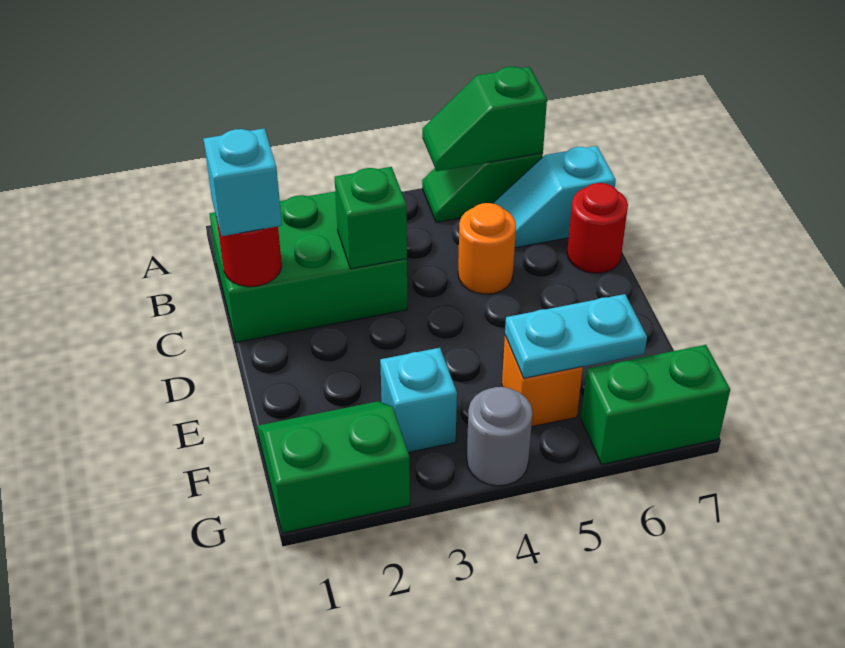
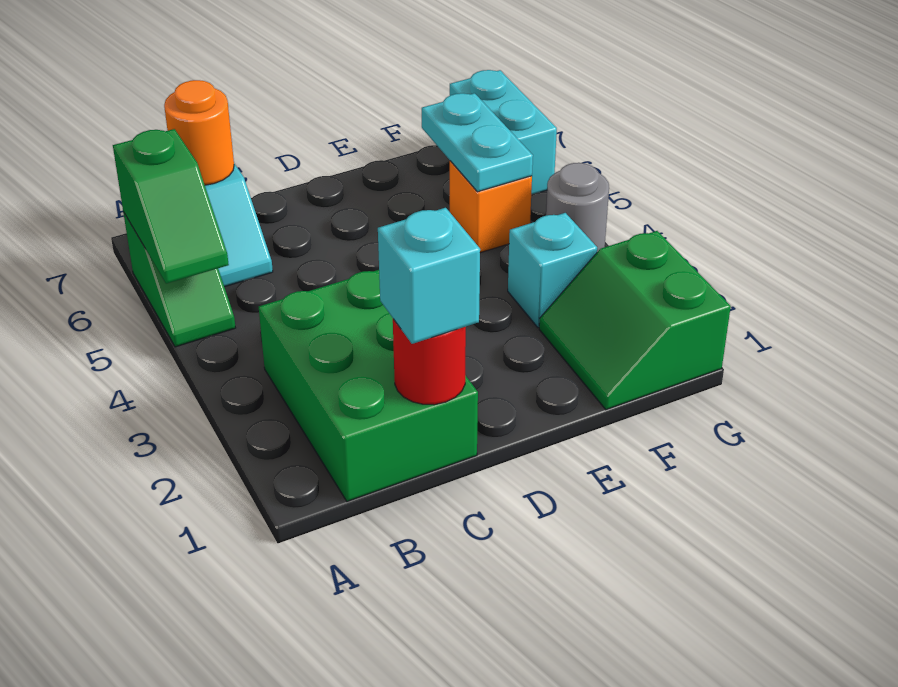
green brick C3 level 2 -> none
orange round brick C5 level 1 -> orange round brick B7 level 2
red round brick C7 level 1 -> none
green brick G6:G7 level 1 -> cyan brick G6:G7 level 1

